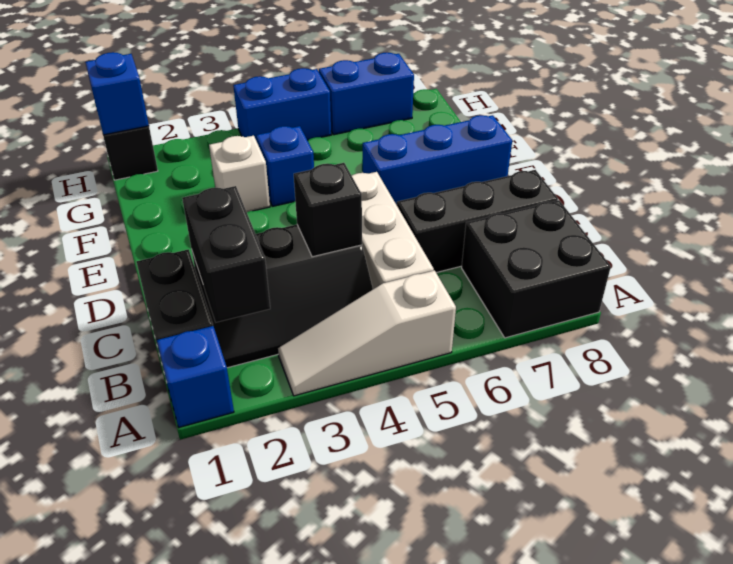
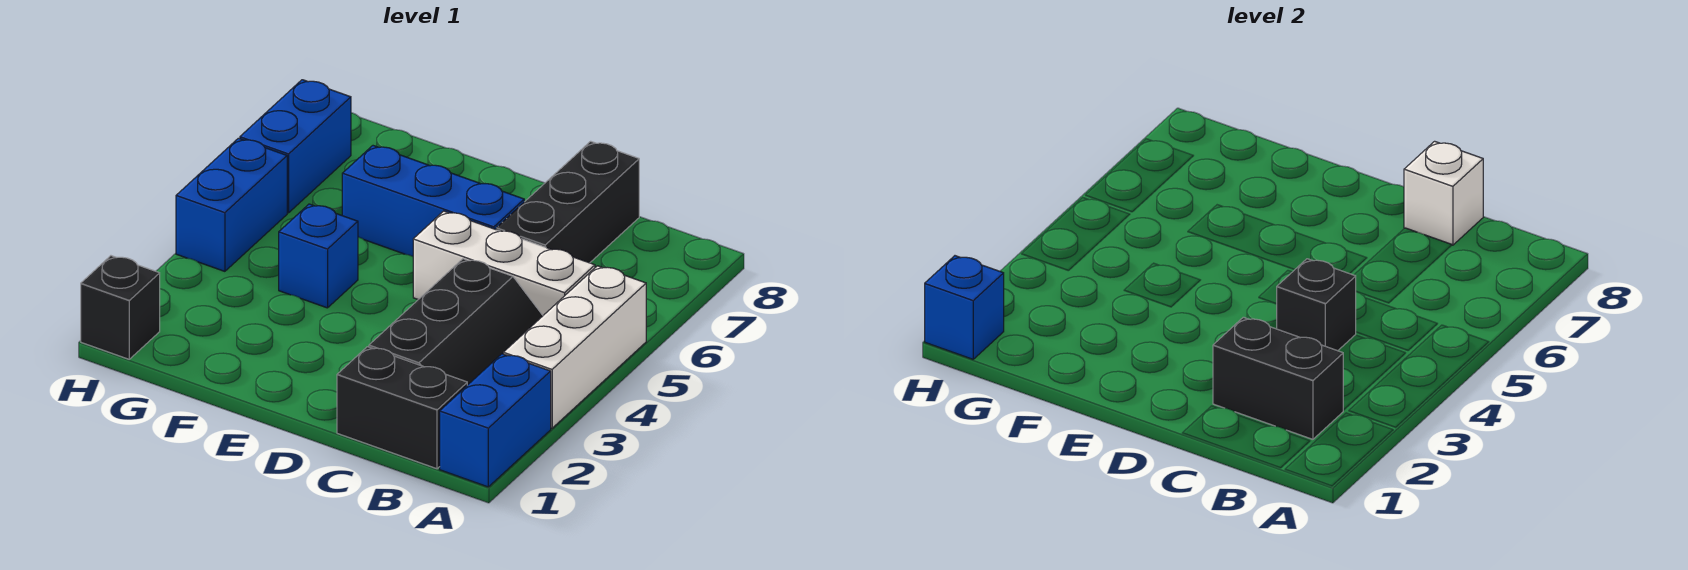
blue brick A1 level 1 -> blue brick A1:A2 level 1
white slope A3:A5 level 1 top 5 -> white brick A3:A5 level 1
black brick A7:B8 level 1 -> none
blue brick E6:E8 level 1 -> blue brick D6:F6 level 1
white brick F3 level 1 -> white brick C8 level 2

